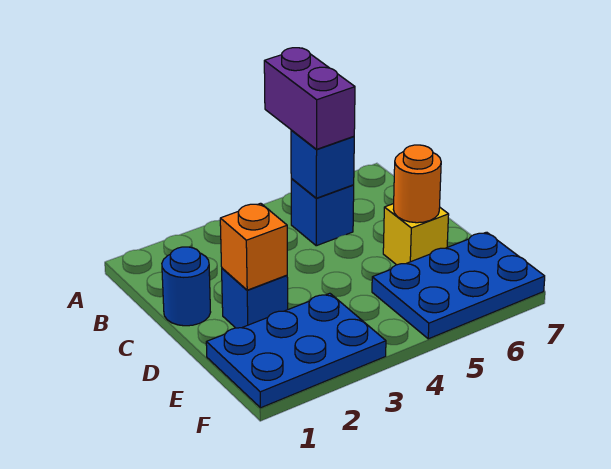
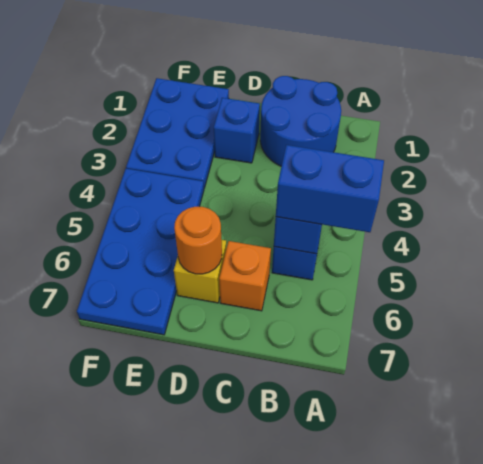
purple brick A5:B5 level 3 -> blue brick A5:B5 level 3
blue round brick C1 level 1 -> blue round brick B1:C2 level 1
orange brick D2 level 2 -> orange brick C6 level 1
blue plate E5:F7 level 1 -> blue plate E4:F7 level 1

